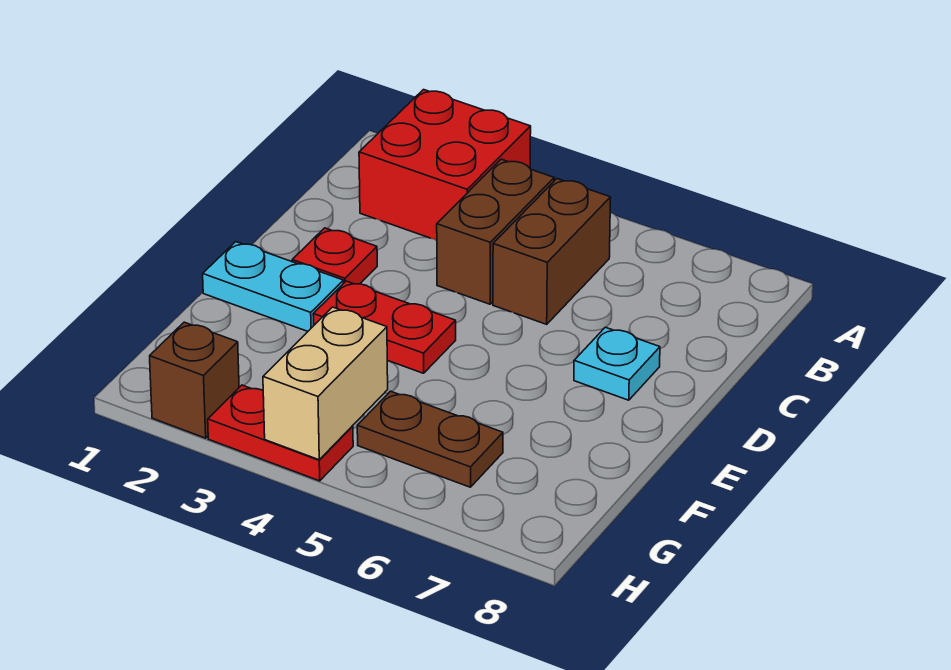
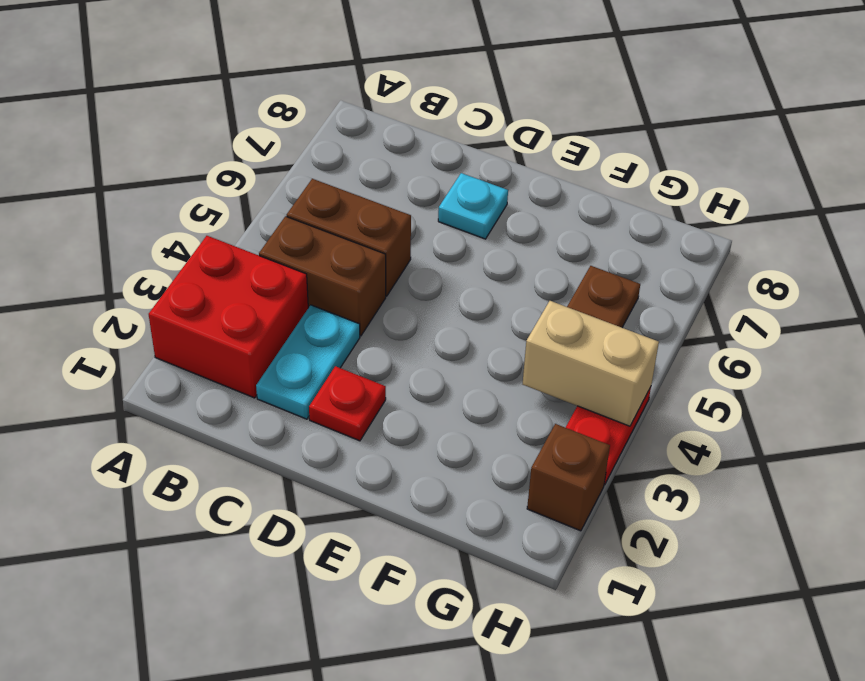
cyan plate E1:E2 level 1 -> cyan plate C2:C3 level 1
red plate E3:E4 level 1 -> none

